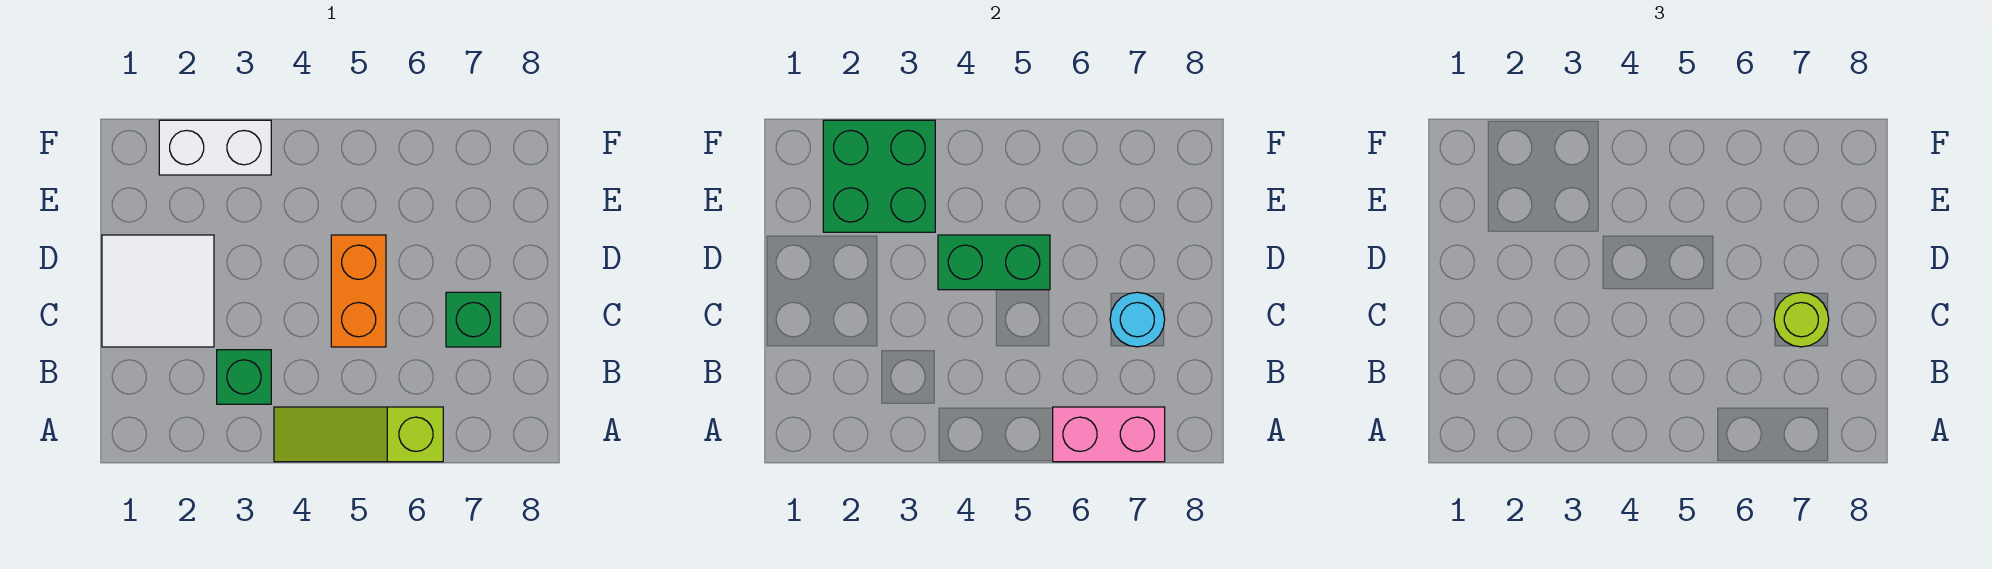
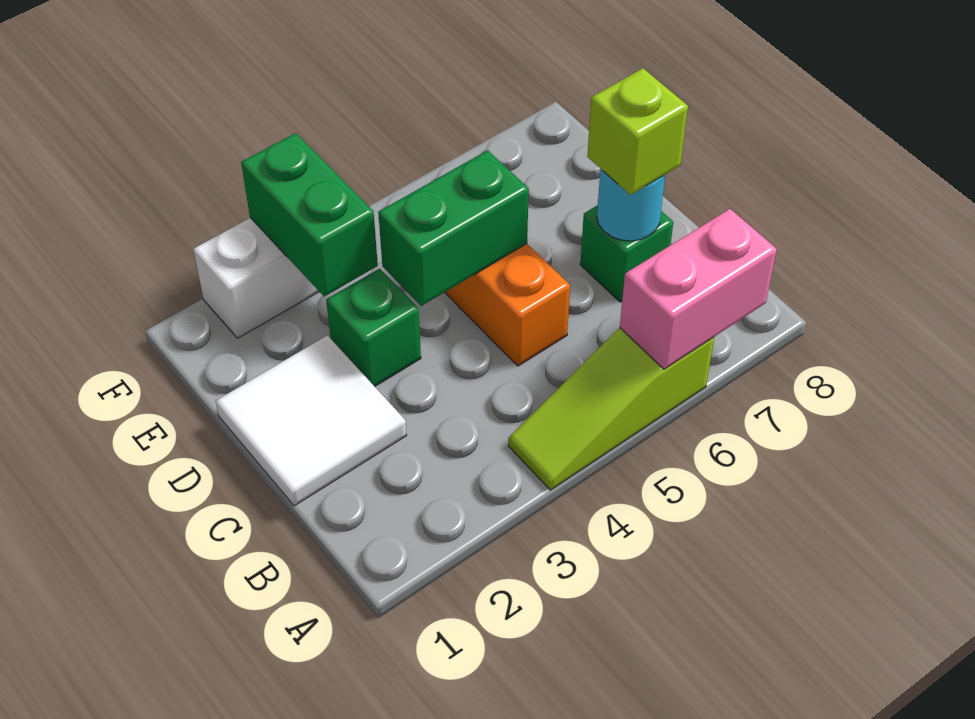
green brick B3 level 1 -> green brick D3 level 1
lime round brick C7 level 3 -> lime brick C7 level 3
green brick E2:F3 level 2 -> green brick E3:F3 level 2

